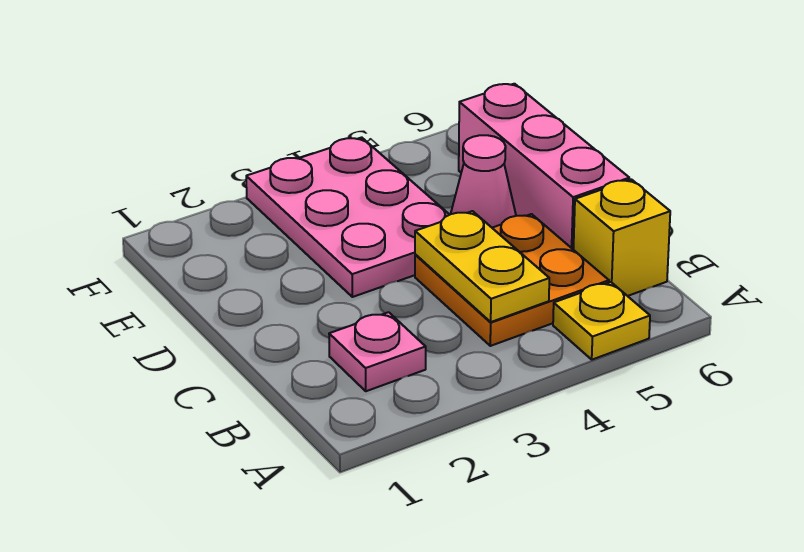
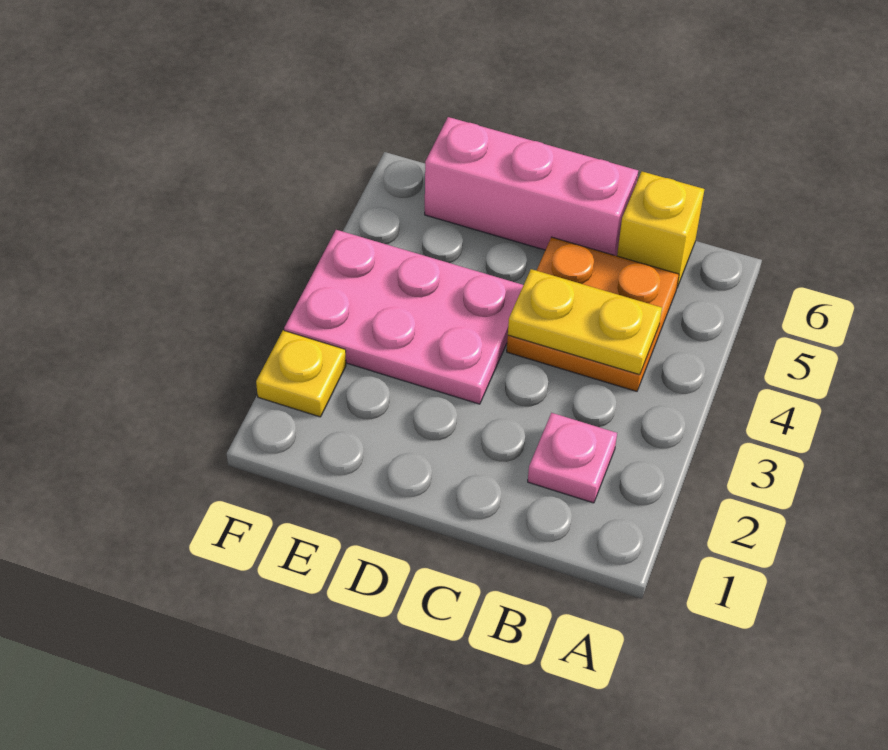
yellow plate A5 level 1 -> yellow plate F2 level 1
pink cone D5 level 1 -> none

